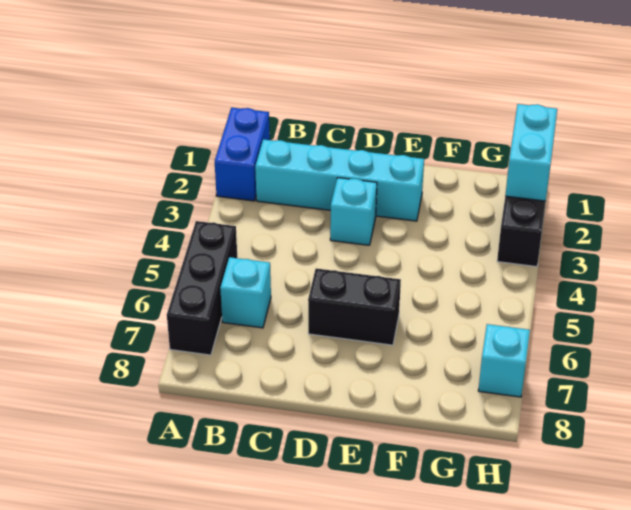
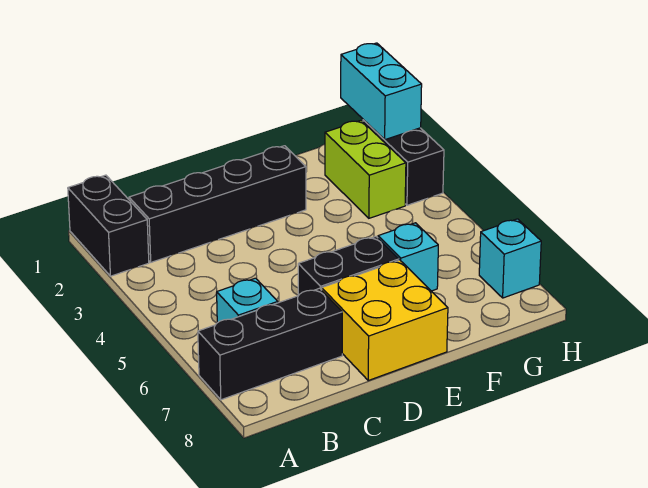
blue brick A1:A2 level 1 -> black brick A1:A2 level 1
black brick A5:A7 level 1 -> black brick A7:C7 level 1
cyan brick B2:E2 level 1 -> black brick B2:E2 level 1
cyan brick D3 level 1 -> cyan brick F6 level 1
none -> yellow brick D7:E8 level 1
none -> lime brick G2:G3 level 1

